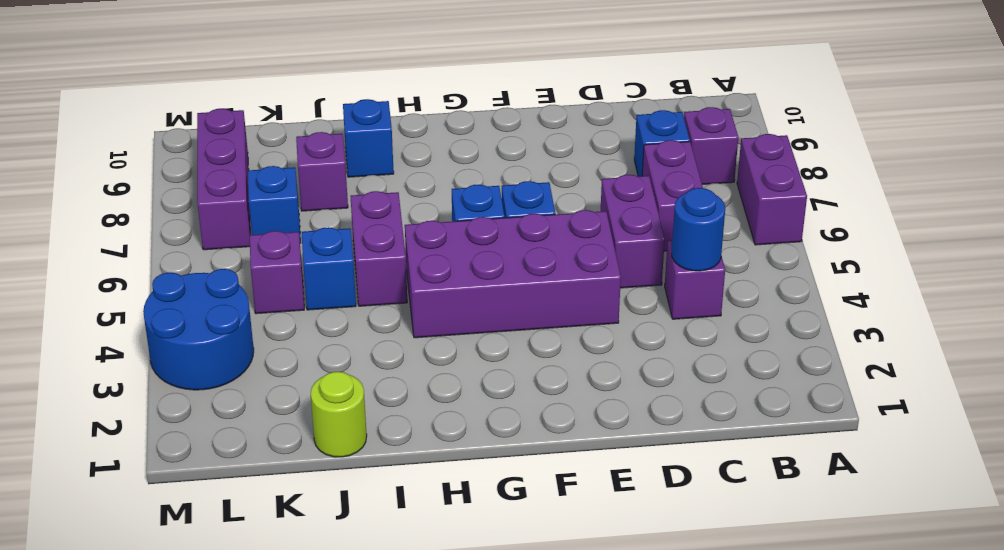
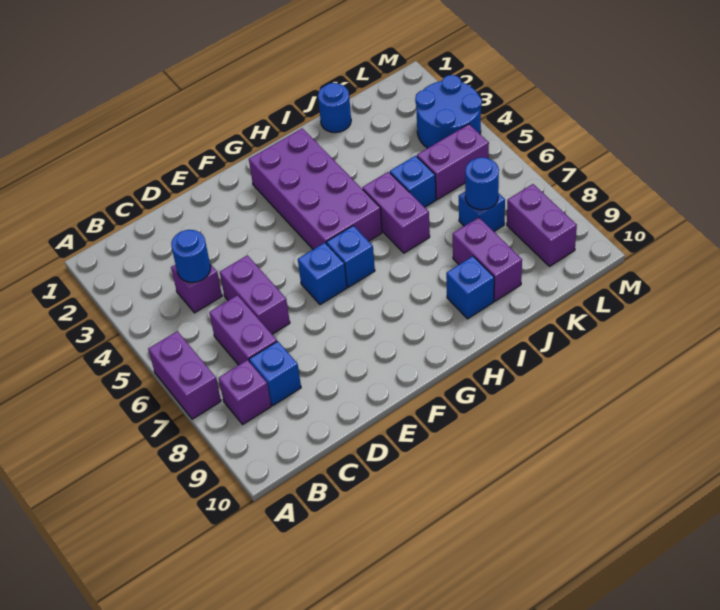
purple brick E4:H5 level 1 -> purple brick G2:H5 level 1
lime round brick J1 level 1 -> blue round brick J1 level 1
purple brick J8 level 1 -> purple brick J8:J9 level 1
purple brick K5 level 1 -> purple brick K5:L5 level 1
none -> blue round brick K7 level 2
purple brick L7:L9 level 1 -> purple brick L8:L9 level 1

